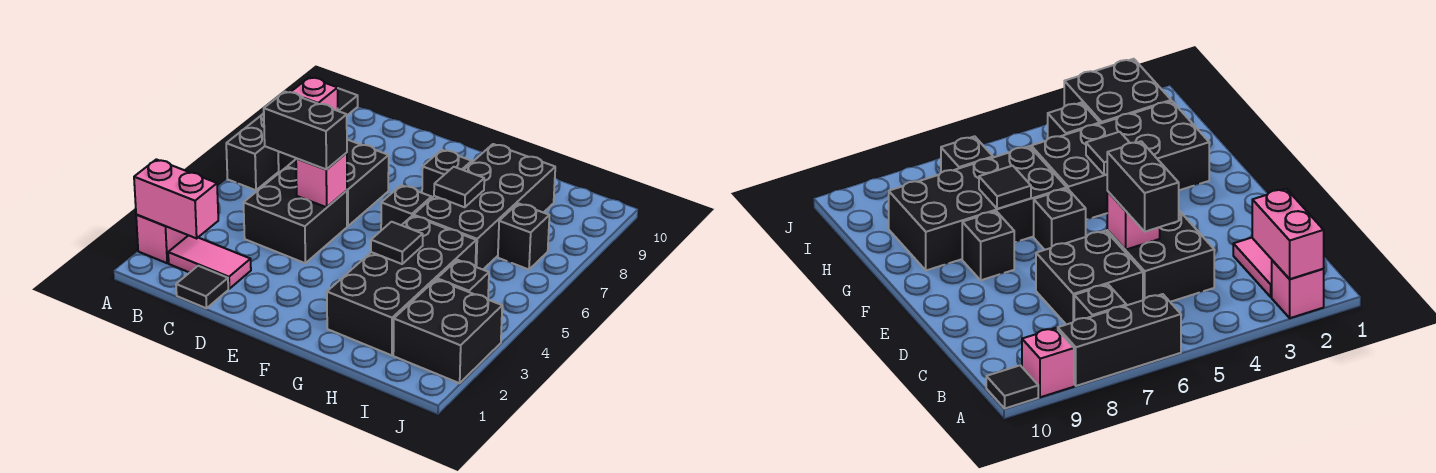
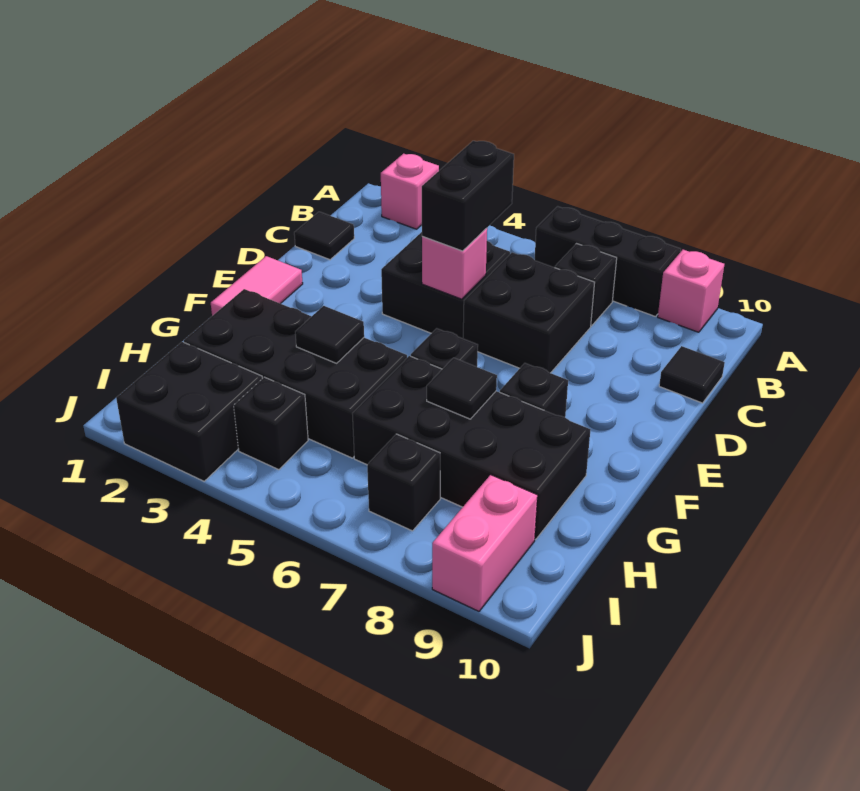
pink brick A2:B2 level 2 -> pink brick I9:J9 level 1
black tile A10 level 1 -> black tile C10 level 1
pink tile B2:C2 level 1 -> pink tile E1:F1 level 1

